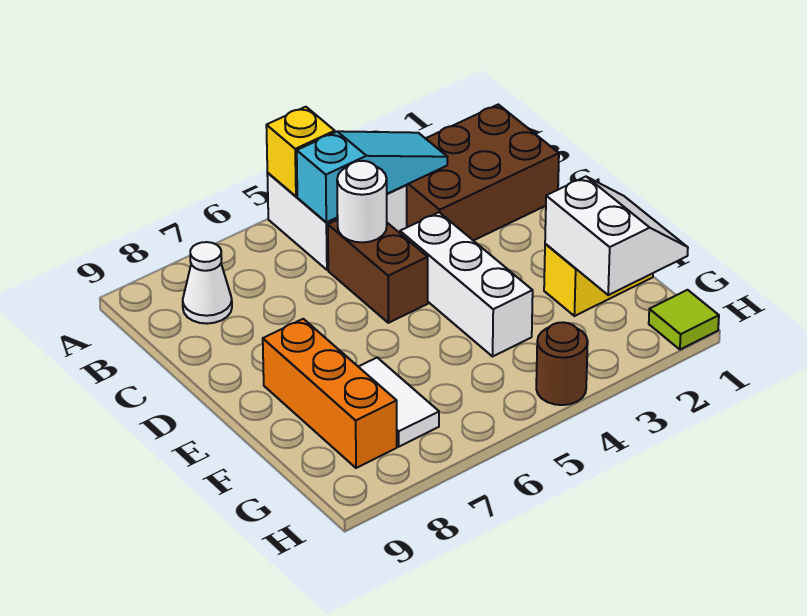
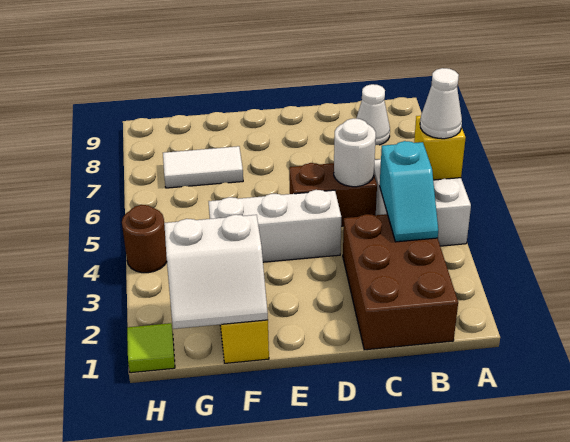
none -> white cone A5 level 3
cyan slope B3:B5 level 2 top 5 -> cyan slope B3:B4 level 2 top 4
orange brick E8:G8 level 1 -> none

